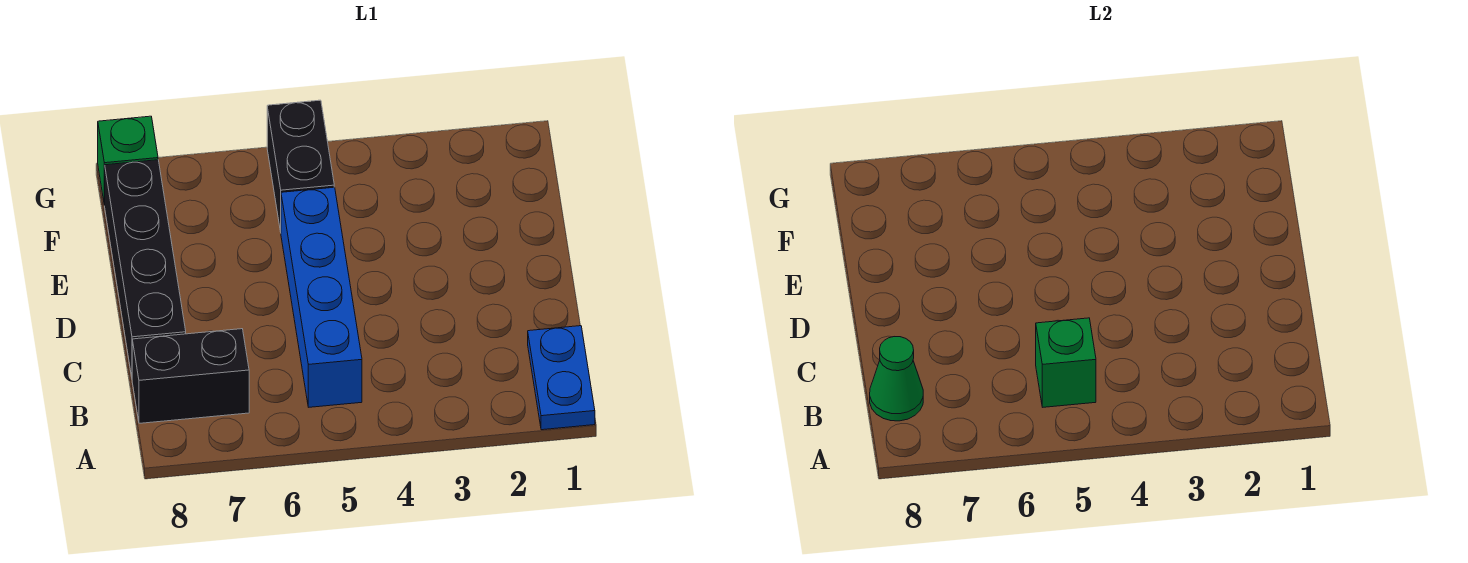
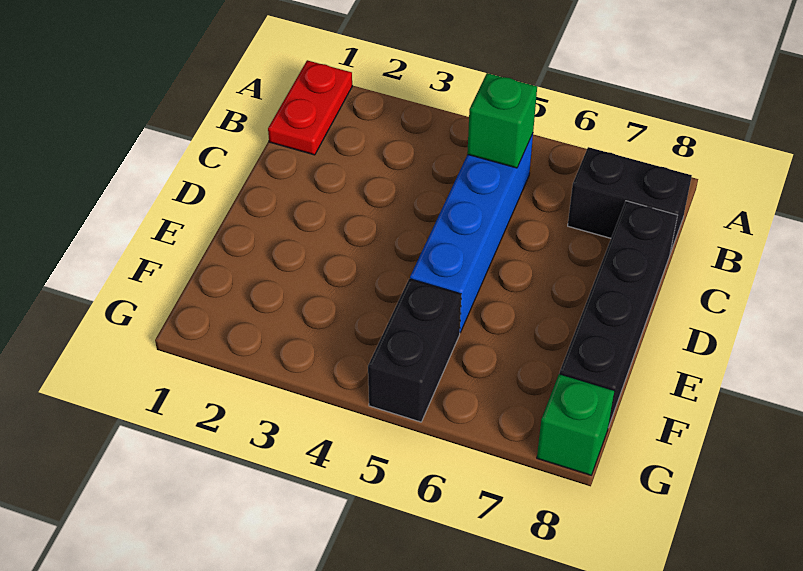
blue plate A1:B1 level 1 -> red plate A1:B1 level 1
green cone B8 level 2 -> none

